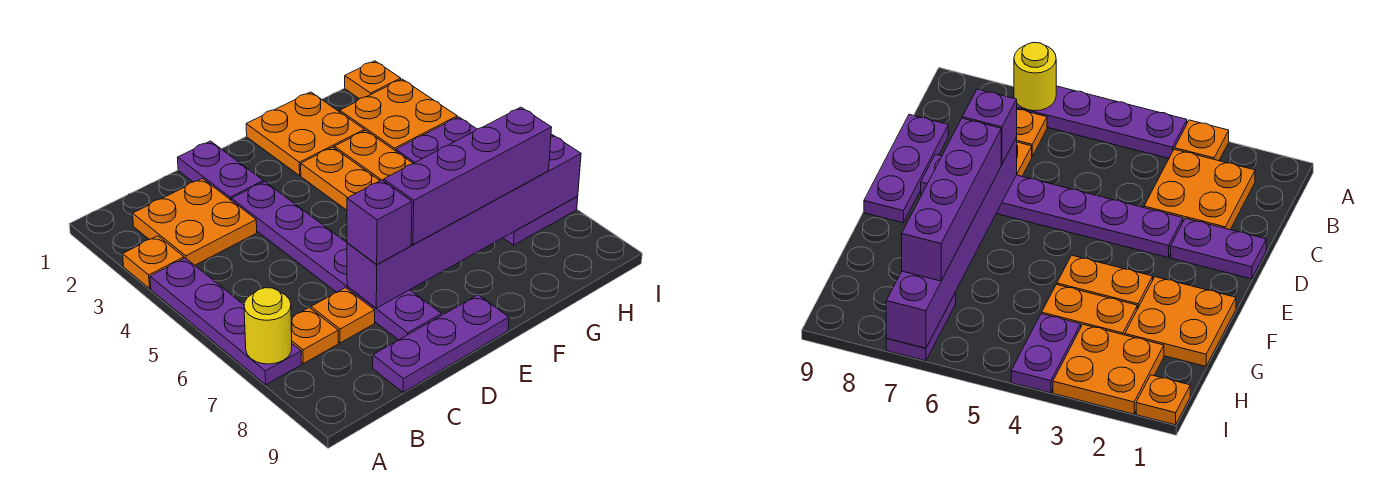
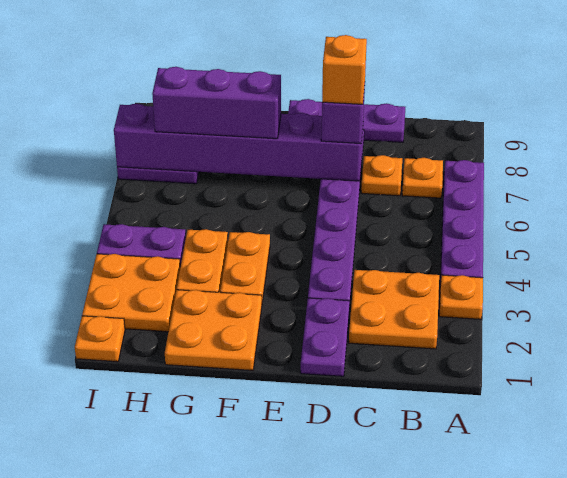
yellow round brick A7 level 2 -> none
none -> orange brick D7 level 4
purple brick E7:H7 level 3 -> purple brick F7:H7 level 3

